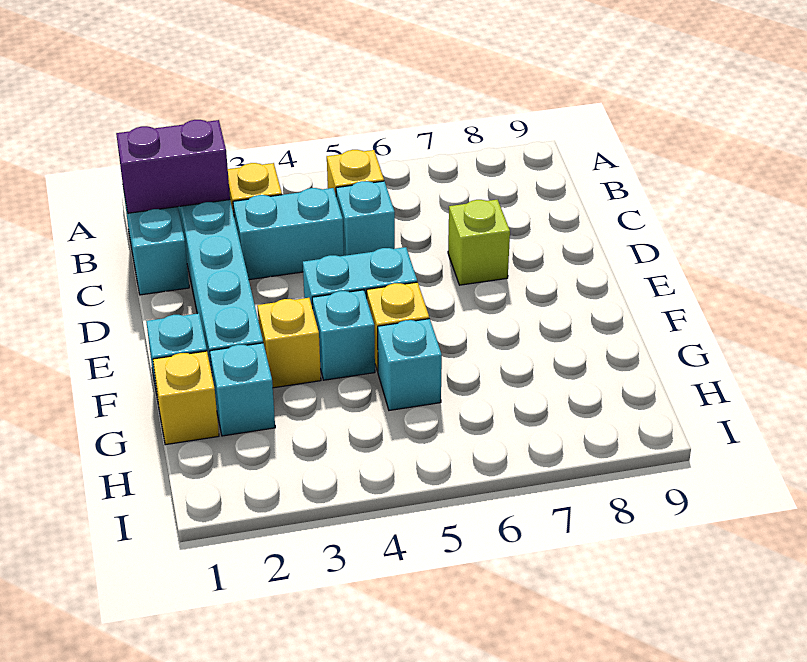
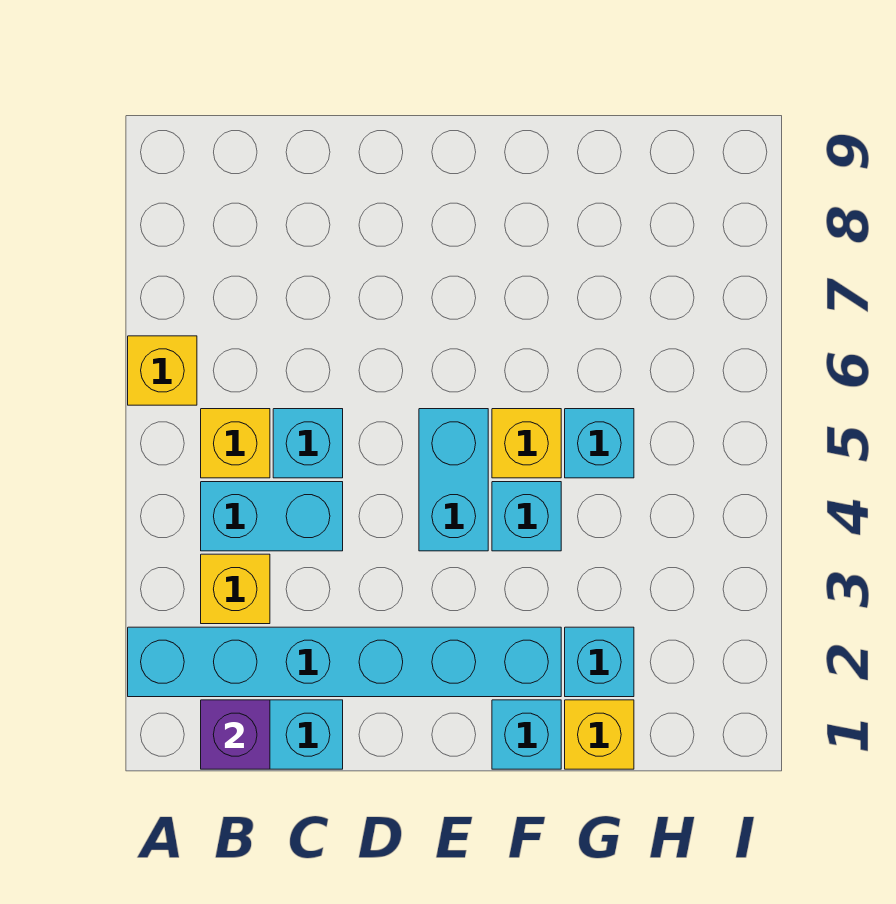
purple brick B1:B2 level 2 -> purple brick B1 level 2
cyan brick C3:C4 level 1 -> cyan brick B4:C4 level 1
lime brick D7 level 1 -> none
yellow brick F3 level 1 -> yellow brick A6 level 1

